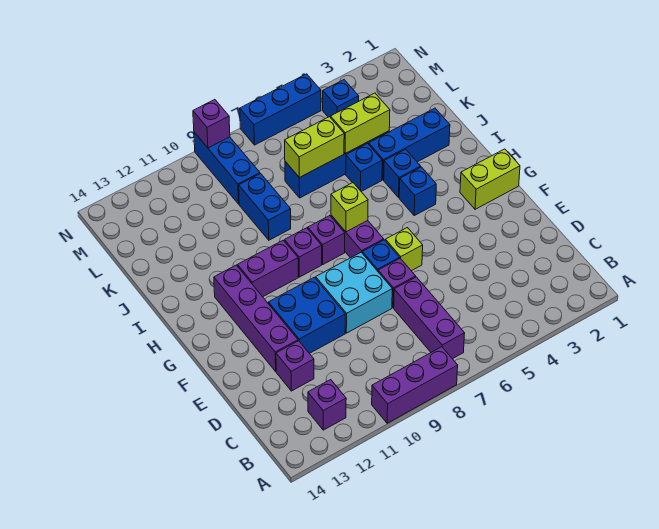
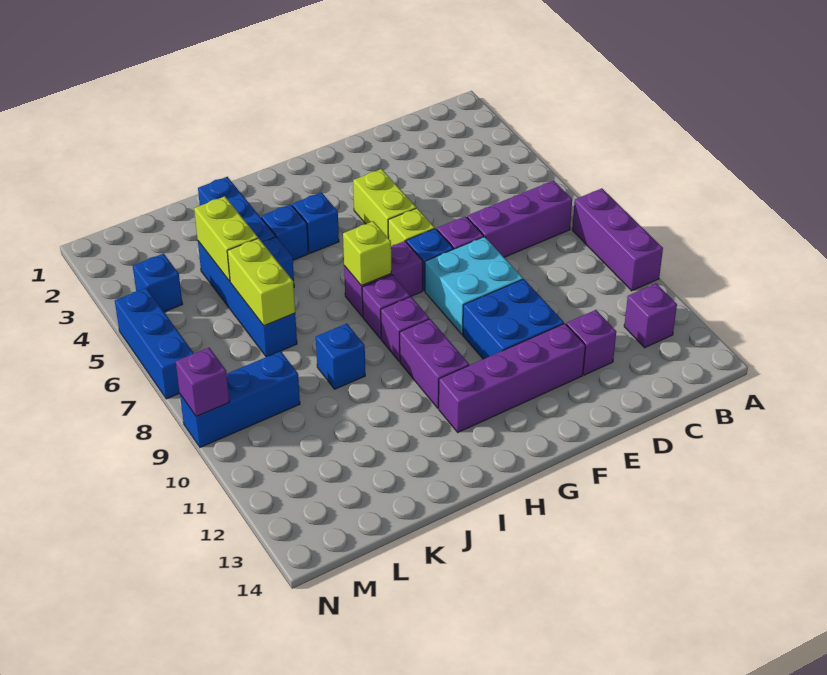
lime brick G1:G2 level 1 -> lime brick F4:F5 level 1
blue brick J9:K9 level 1 -> blue brick J9 level 1

